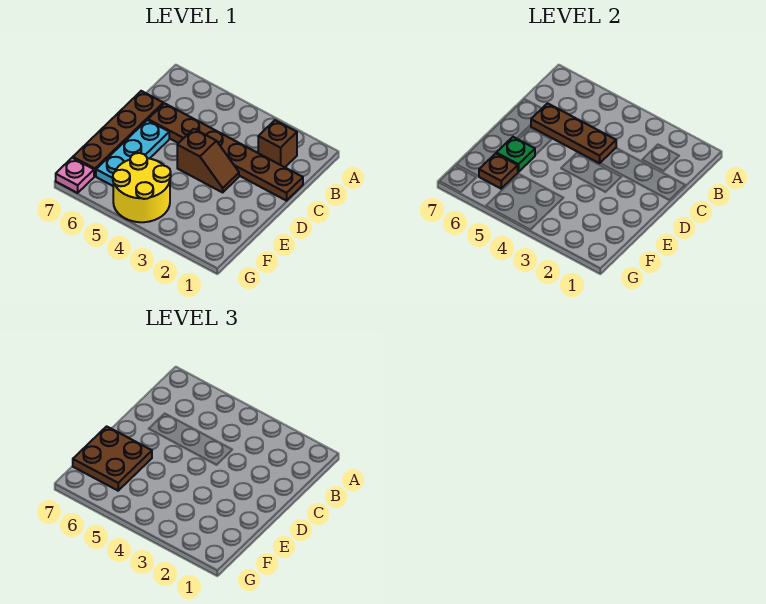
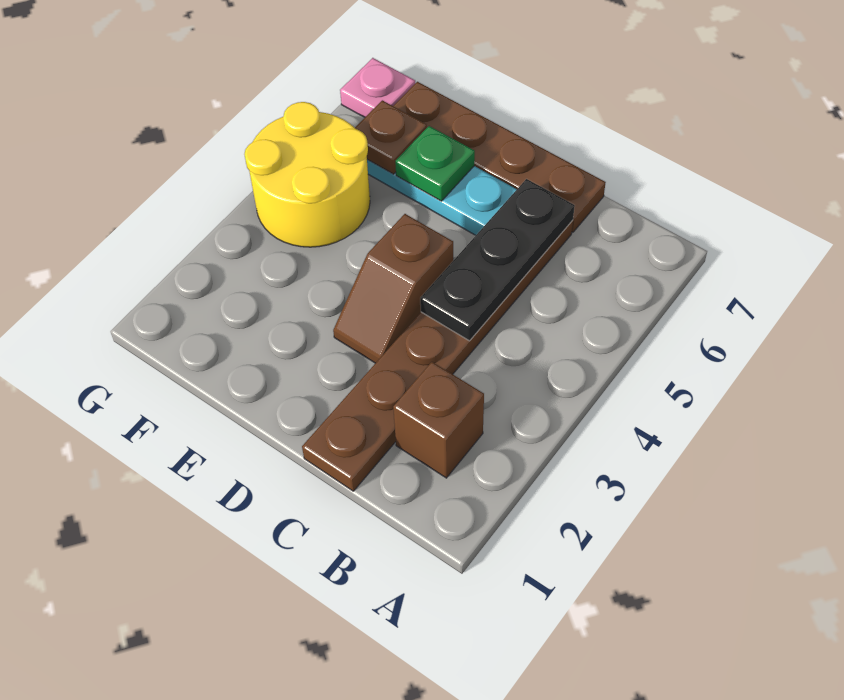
brown plate C4:C6 level 2 -> black plate C4:C6 level 2
brown plate E6:F7 level 3 -> none

